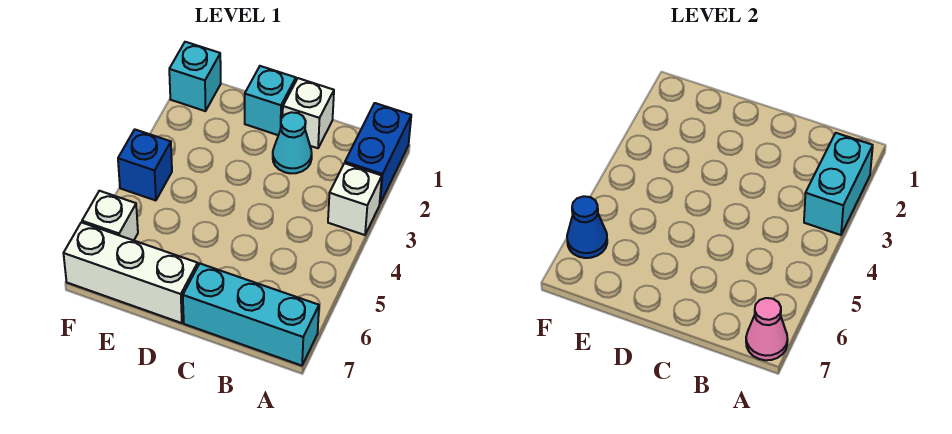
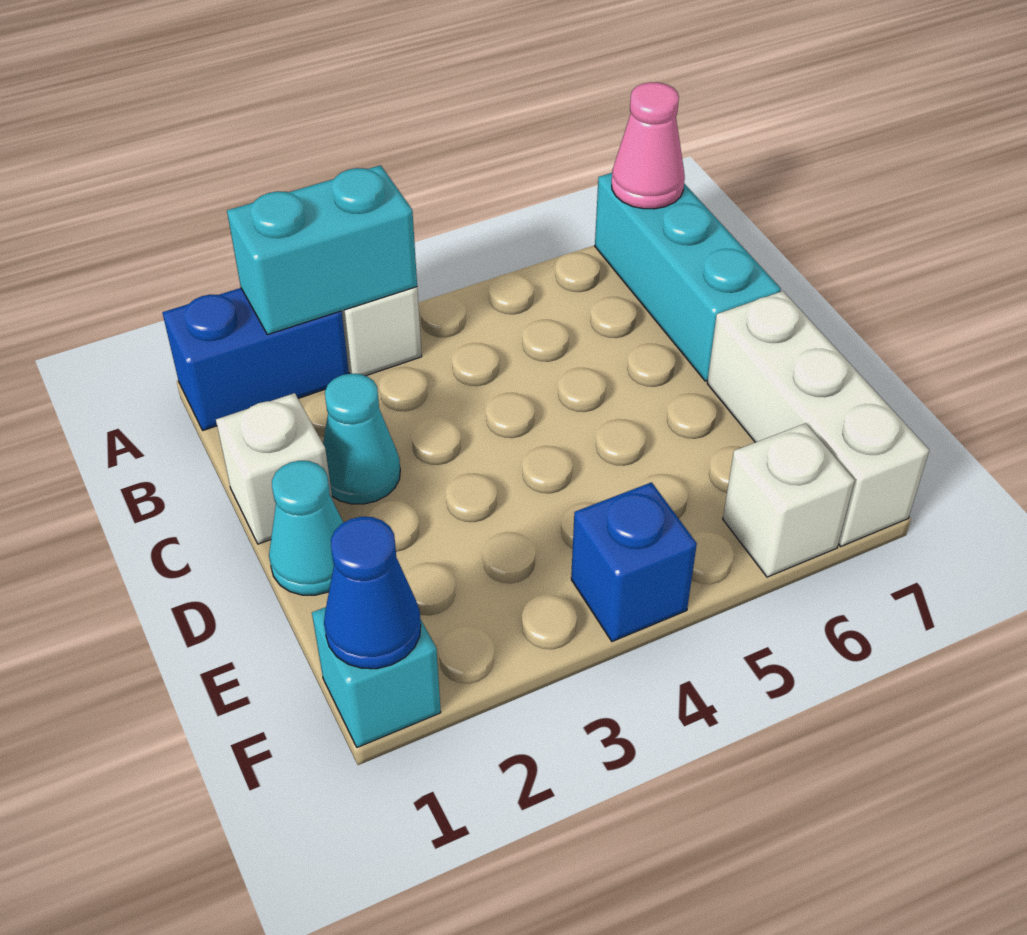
cyan brick D1 level 1 -> cyan cone D1 level 1
blue cone F6 level 2 -> blue cone F1 level 2

